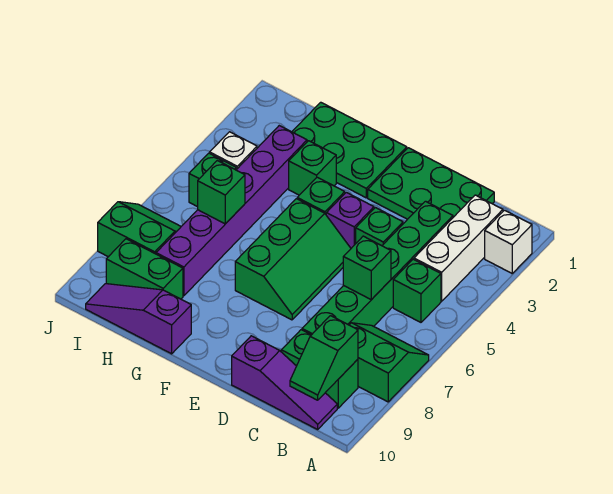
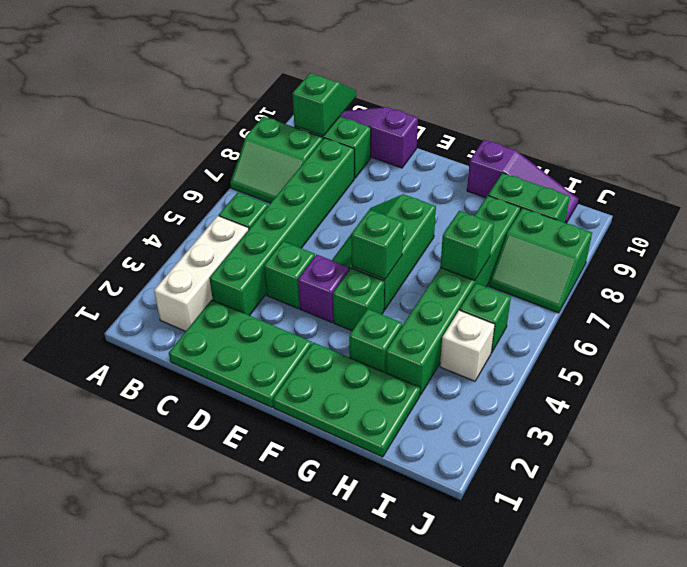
white brick A2 level 1 -> none
green brick C6 level 2 -> green brick F5 level 2
purple brick H3:H8 level 1 -> green brick H3:H8 level 1

